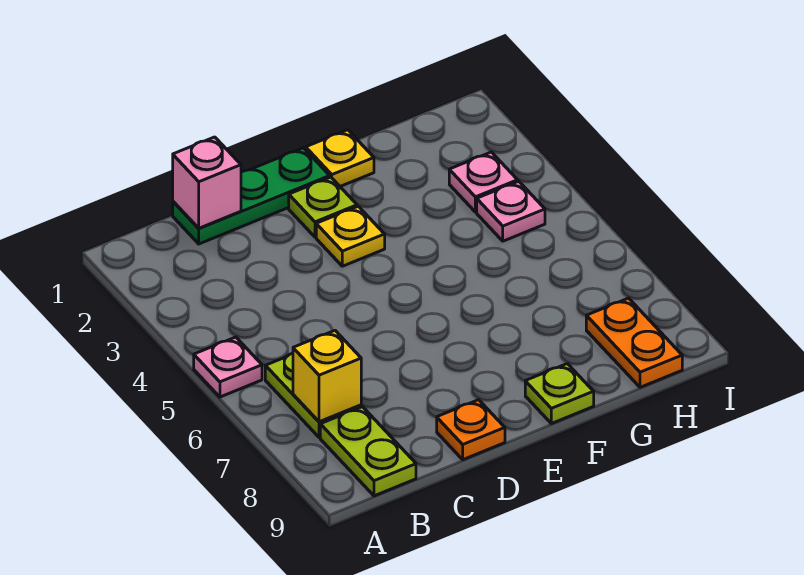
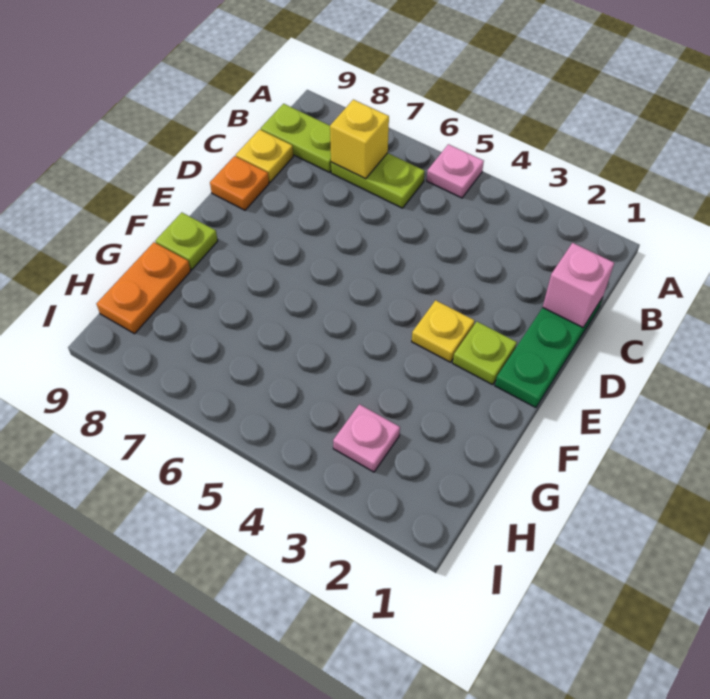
yellow plate F1 level 1 -> yellow plate C9 level 1
pink plate H4 level 1 -> none
orange plate H8:H9 level 1 -> orange plate G9:H9 level 1

